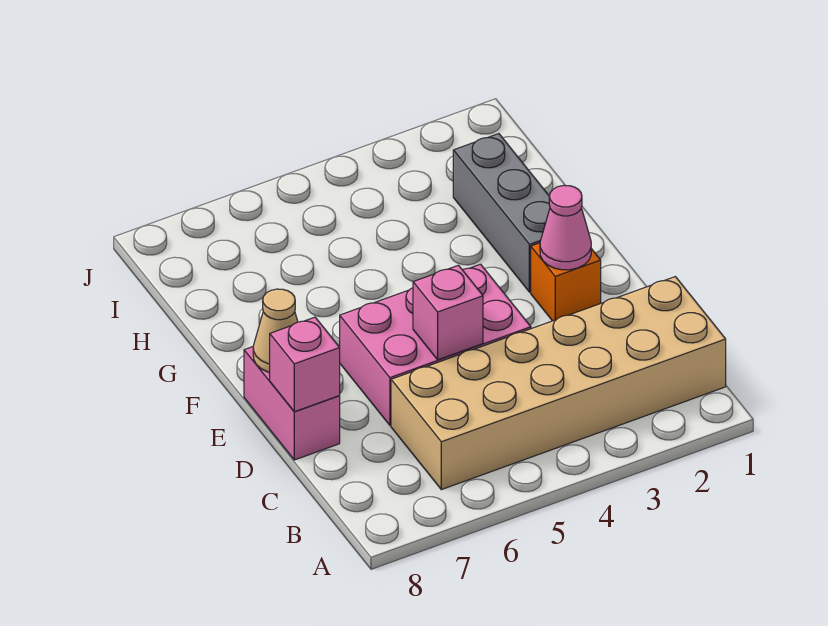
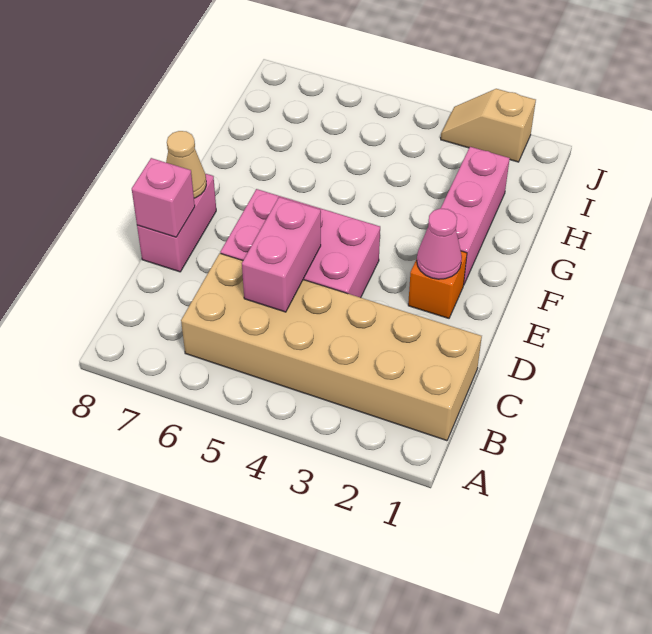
pink brick D5 level 2 -> pink brick C5:D5 level 2
grey brick F2:H2 level 1 -> pink brick F2:H2 level 1
none -> tan slope J2:J3 level 1 top 2

